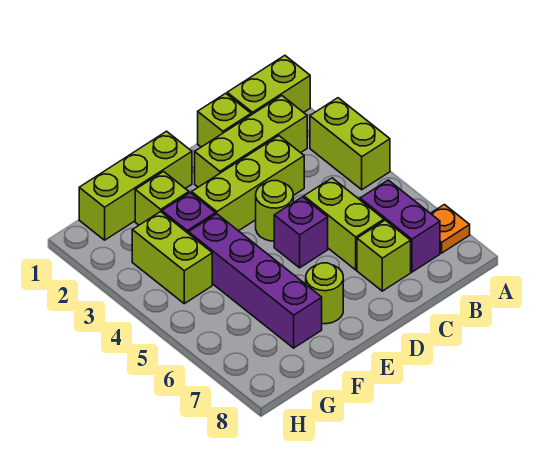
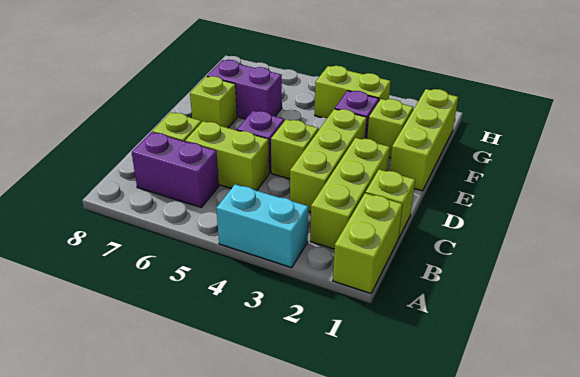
lime brick A3:A4 level 1 -> cyan brick A3:A4 level 1
orange plate A7 level 1 -> none
lime round brick D4 level 1 -> lime brick D4 level 1
lime round brick E7 level 1 -> lime brick E7 level 1
purple brick F4:F7 level 1 -> purple brick F6:F7 level 1

